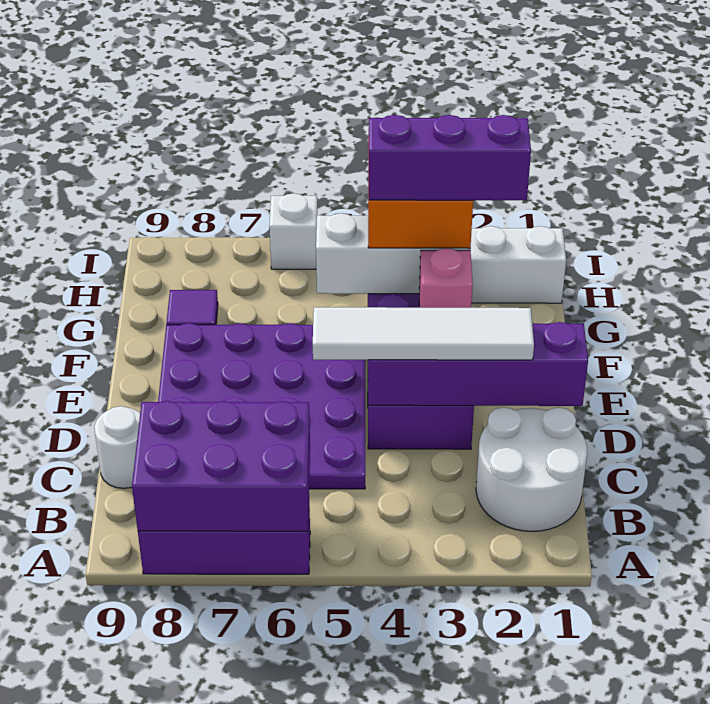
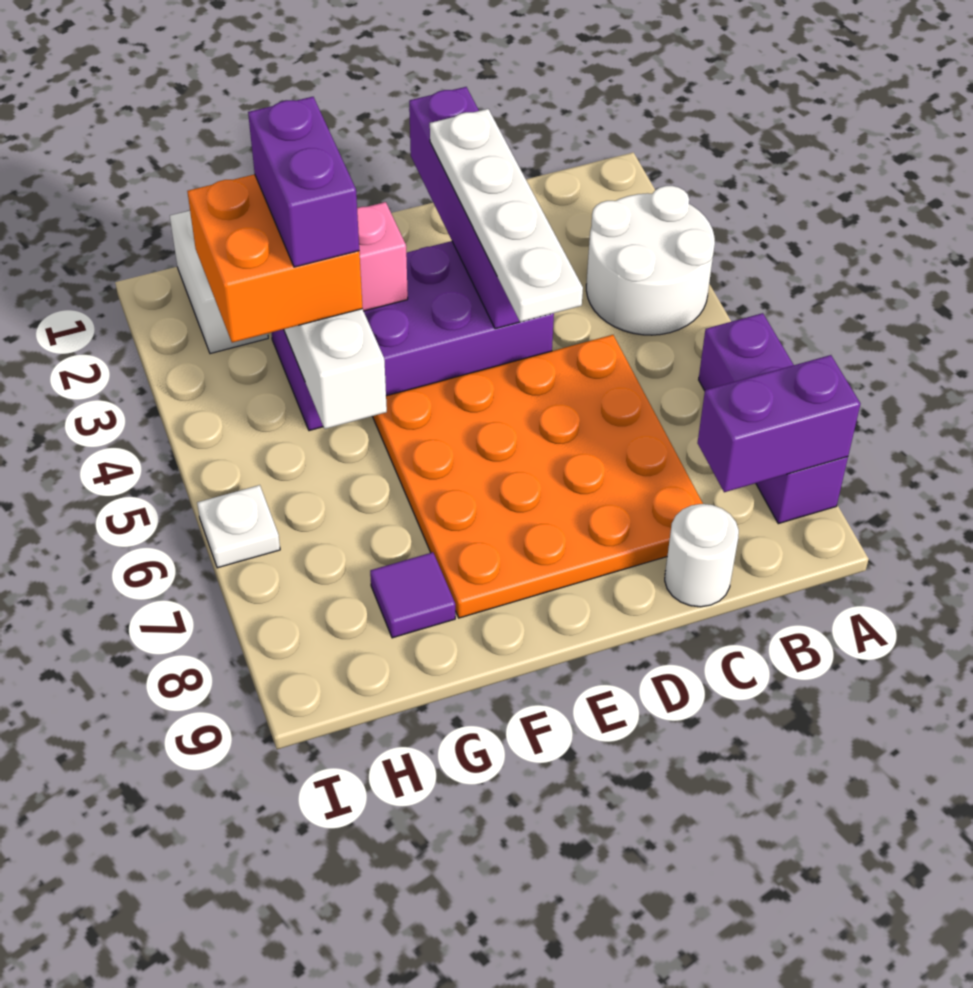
purple brick A6:B8 level 2 -> purple brick A8:B8 level 2
white round brick B1:C2 level 1 -> white round brick A3:B4 level 1
purple plate C5:F8 level 1 -> orange plate C5:F8 level 1
white tile D2:D5 level 3 -> white plate D2:D5 level 3
purple brick G2:G4 level 4 -> purple brick G3:G4 level 4
white brick I6 level 1 -> white plate I6 level 1

